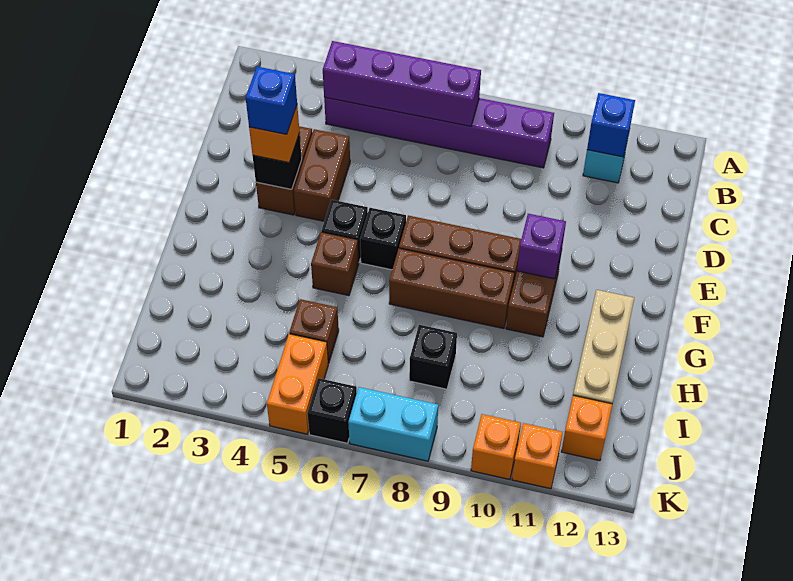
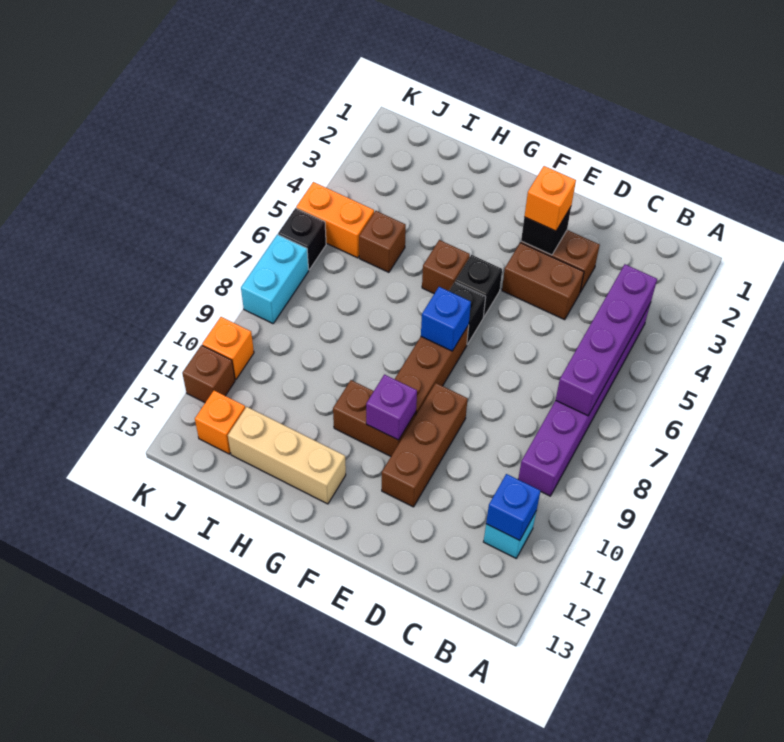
blue brick E3 level 4 -> blue brick F7 level 2
brown brick G7:G9 level 1 -> brown brick E9:E11 level 1
black brick I8 level 1 -> none
orange brick K11 level 1 -> brown brick K11 level 1

